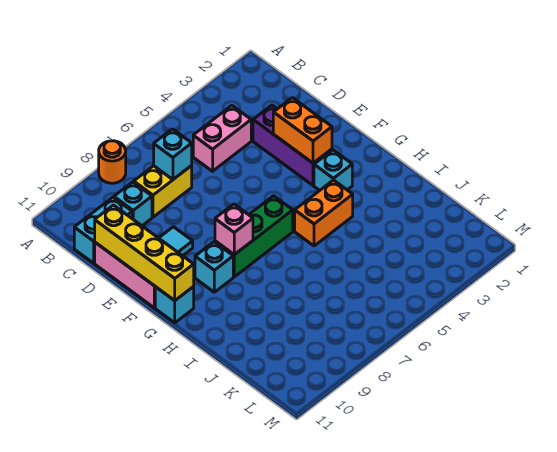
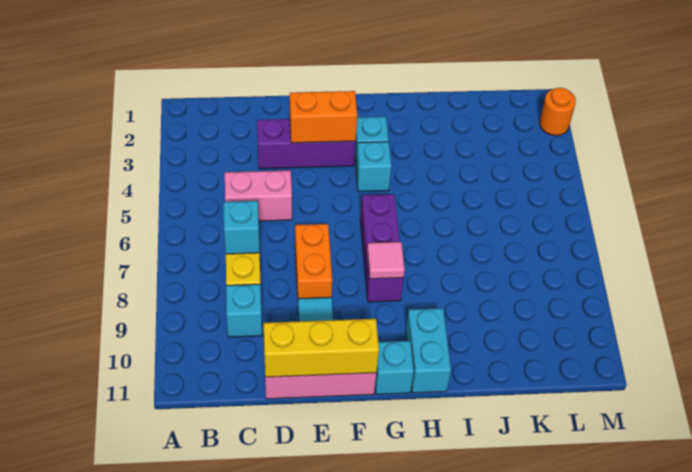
orange round brick A8 level 1 -> orange round brick M2 level 1
pink brick C4:C5 level 1 -> pink brick C5:D5 level 1
cyan brick C10:C11 level 1 -> cyan brick H10:H11 level 1
yellow brick D11:G11 level 2 -> yellow brick D11:F11 level 2
green brick G6:G8 level 1 -> purple brick G6:G8 level 1
pink brick G8 level 2 -> pink tile G8 level 2
cyan brick G9 level 1 -> cyan brick G4 level 1
orange brick H4:H5 level 1 -> orange brick E7:E8 level 1

